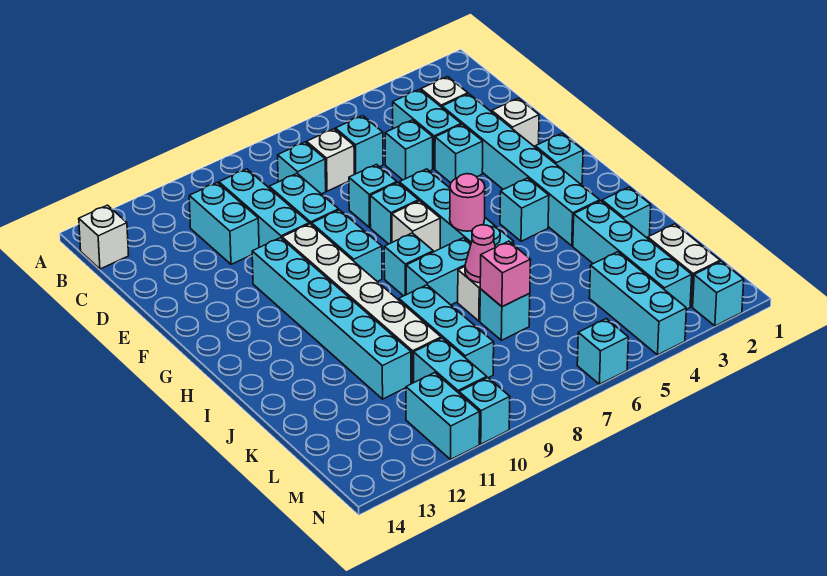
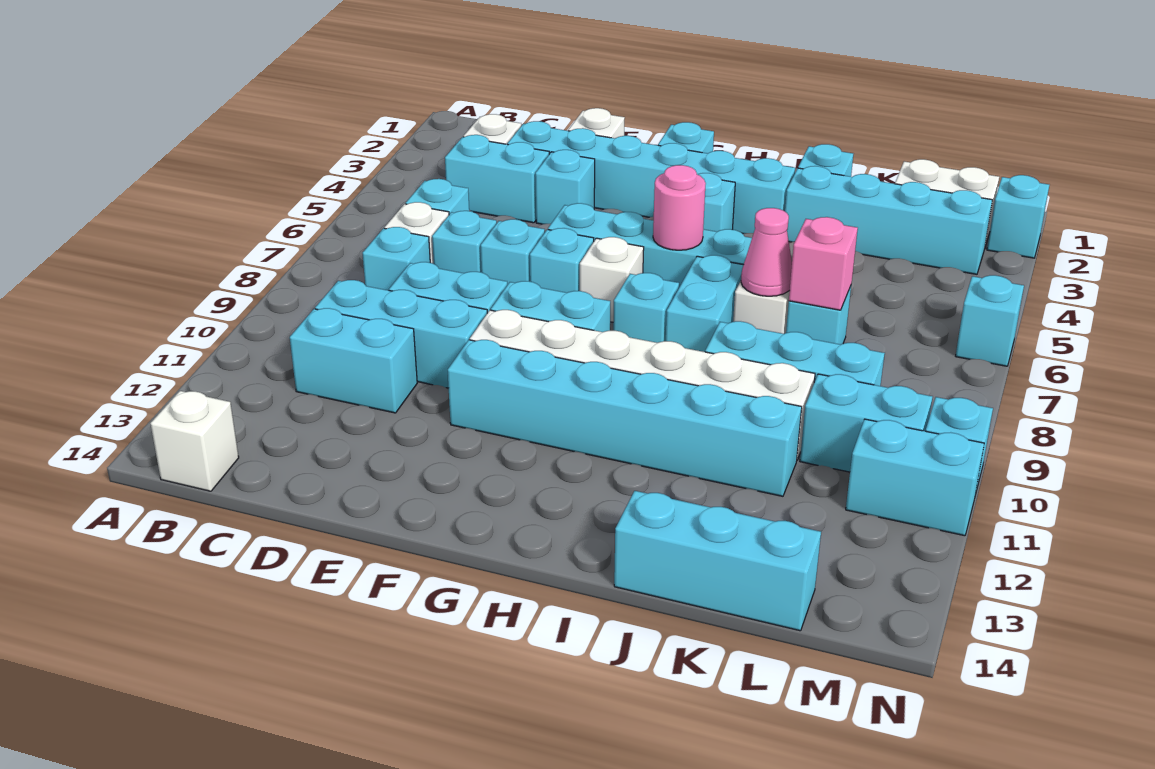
cyan brick D5 level 1 -> cyan brick D7 level 1
cyan brick L4:N4 level 1 -> cyan brick J14:L14 level 1

